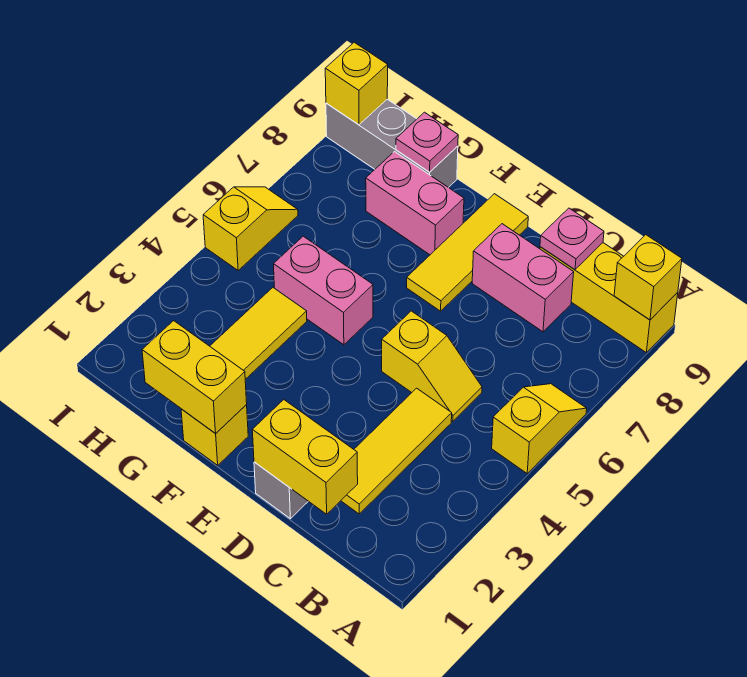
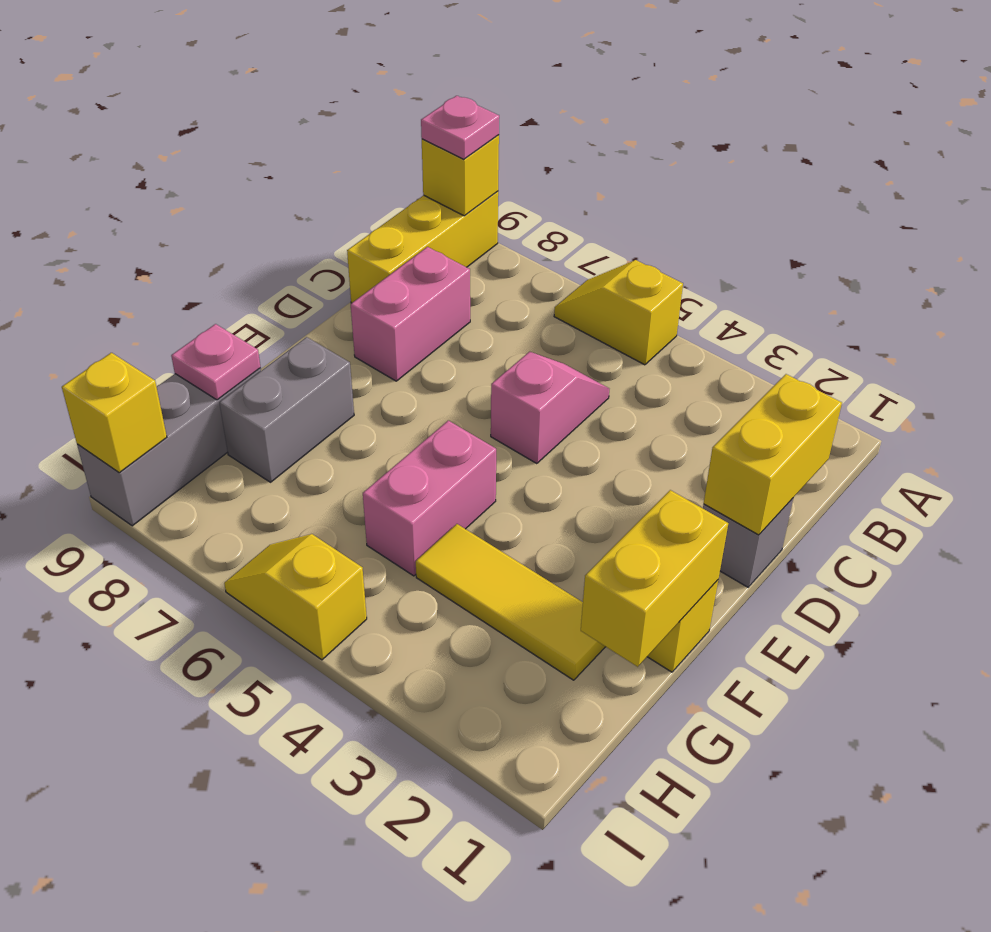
yellow tile C2:C4 level 1 -> none
yellow slope C5:D5 level 1 top D -> pink slope C5:D5 level 1 top D
pink plate C9 level 2 -> pink plate A9 level 3
yellow tile E7:E9 level 1 -> none
pink brick F8:G8 level 1 -> grey brick F8:G8 level 1

